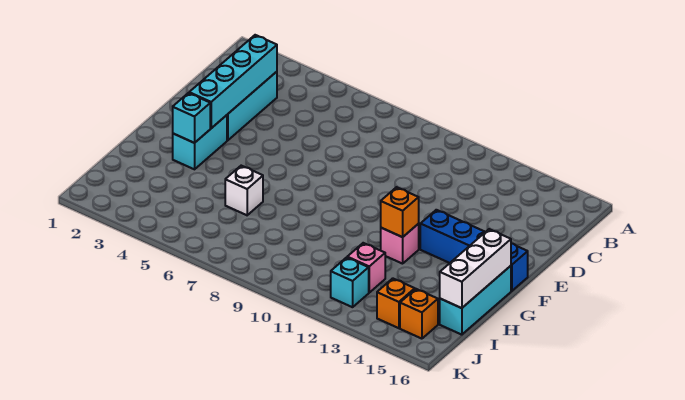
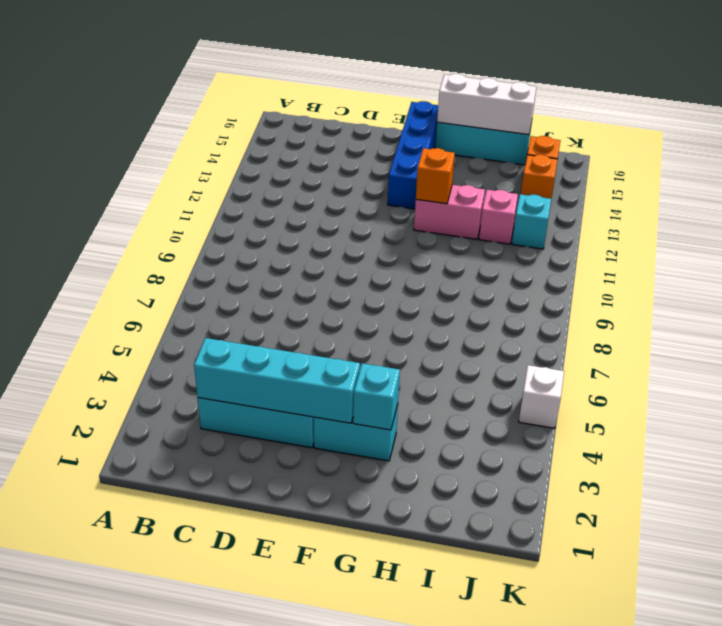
pink brick G12 level 1 -> pink brick G12:H12 level 1
white brick H6 level 1 -> white brick K5 level 1

